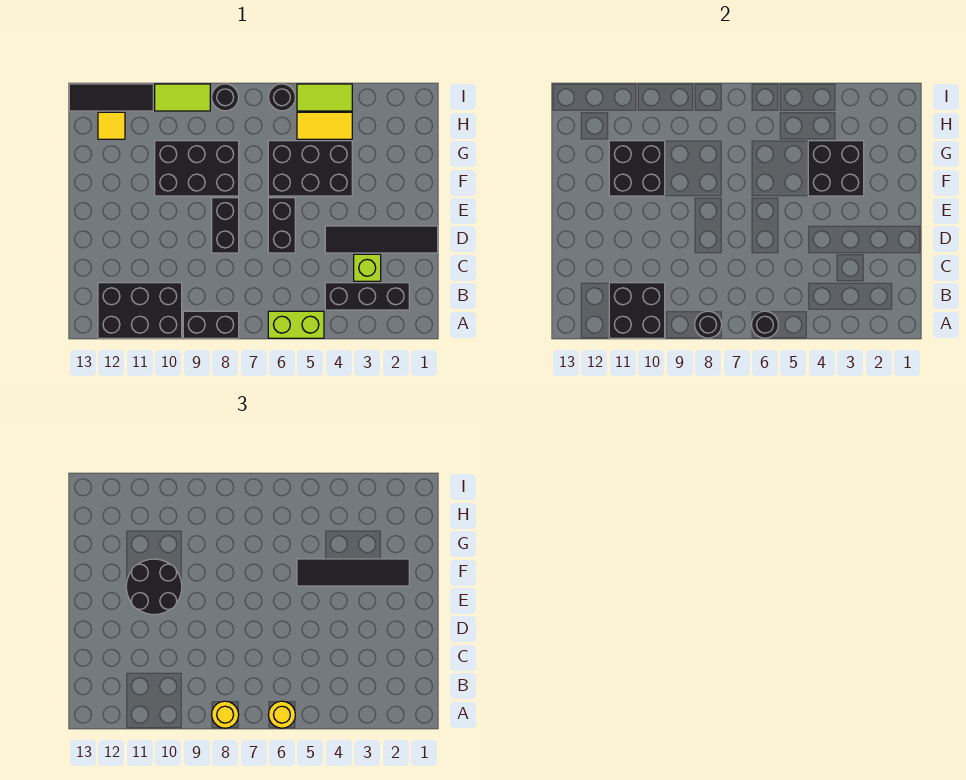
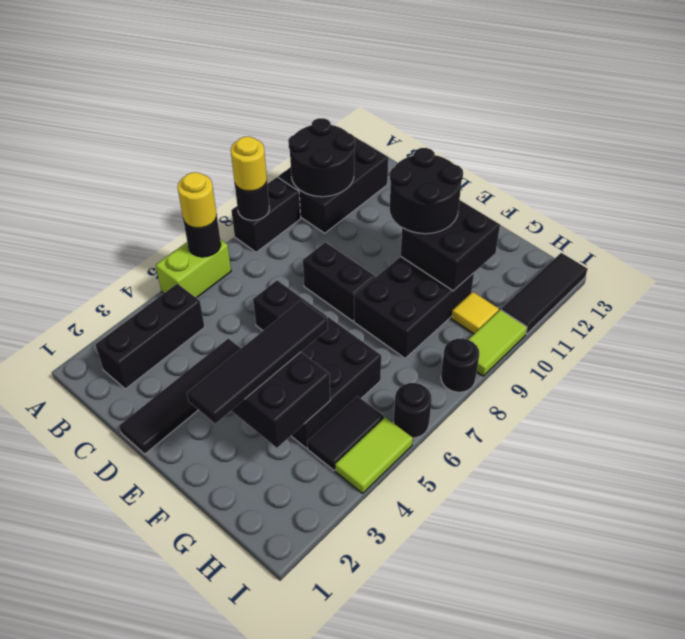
black brick A10:B11 level 2 -> black round brick A10:B11 level 2
lime brick C3 level 1 -> none
yellow tile H4:H5 level 1 -> black tile H4:H5 level 1
yellow tile H12 level 1 -> yellow tile H10 level 1

